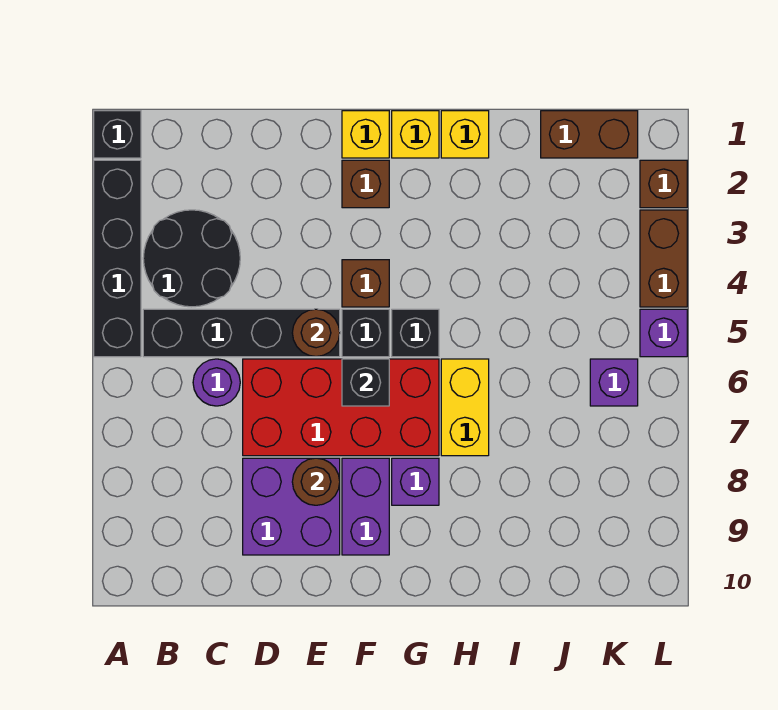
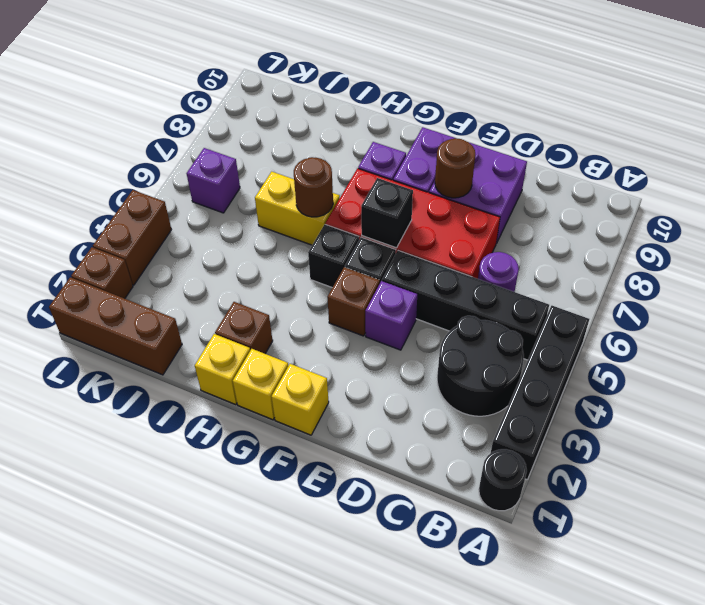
black brick A1 level 1 -> black round brick A1 level 1
brown round brick E5 level 2 -> brown round brick H6 level 2
brown brick F2 level 1 -> brown brick H2 level 1
yellow brick H6:H7 level 1 -> yellow brick H6:I6 level 1
brown brick J1:K1 level 1 -> brown brick J1:L1 level 1
purple brick L5 level 1 -> purple brick E4 level 1

